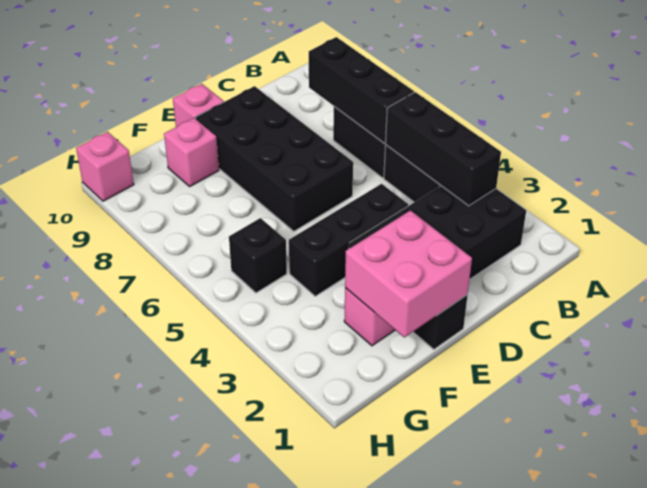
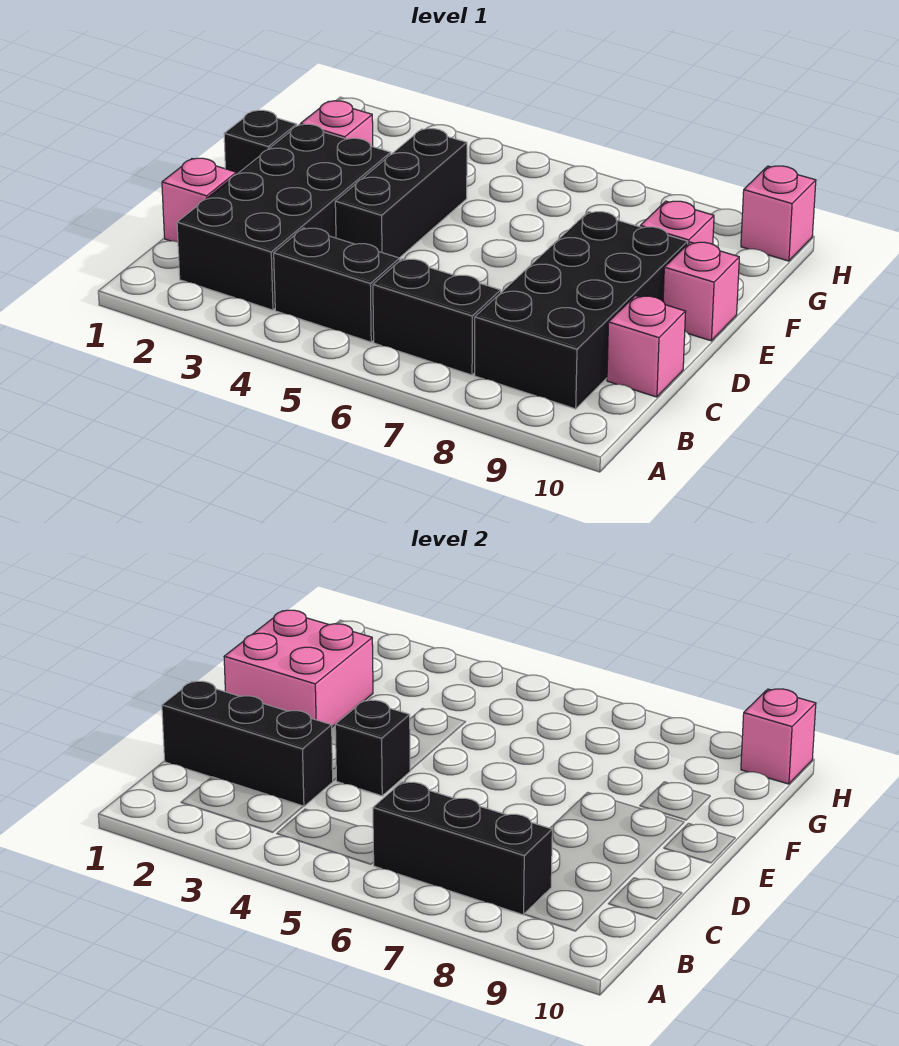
black brick B3:B5 level 2 -> black brick C1:C3 level 2
none -> pink brick C1 level 1
none -> pink brick C10 level 1
black brick D6:E9 level 1 -> black brick B8:E9 level 1
black brick G5 level 1 -> black brick D4 level 2
none -> pink brick H10 level 2

